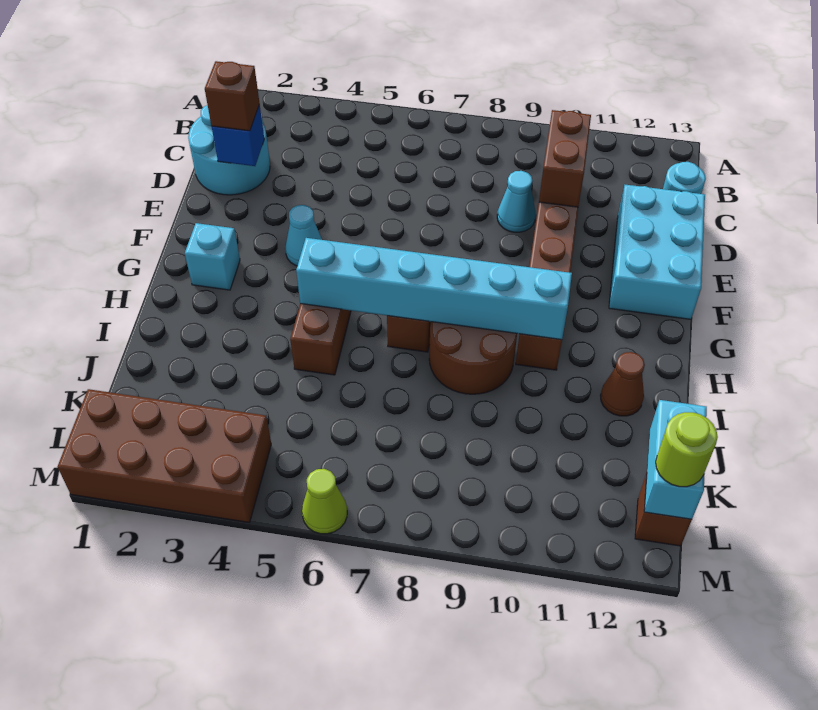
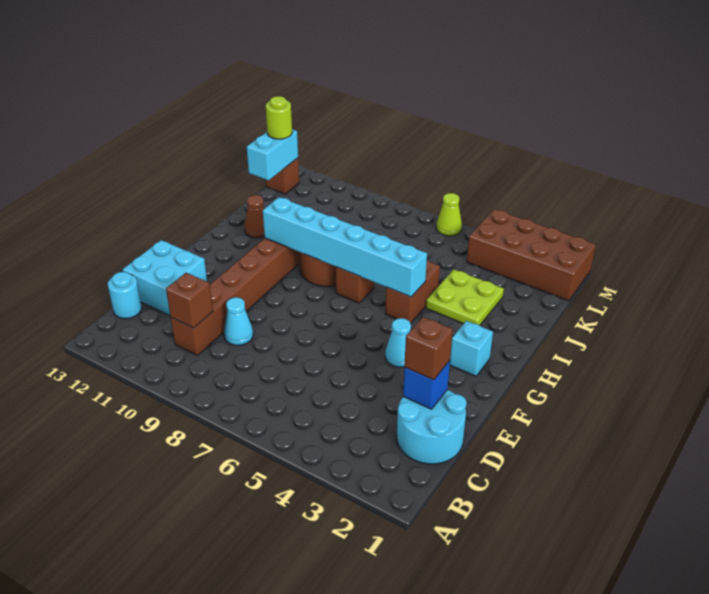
brown brick C10:D10 level 2 -> brown brick C10 level 2
cyan brick D12:F13 level 1 -> cyan brick D12:E13 level 1
none -> lime plate I3:J4 level 1

